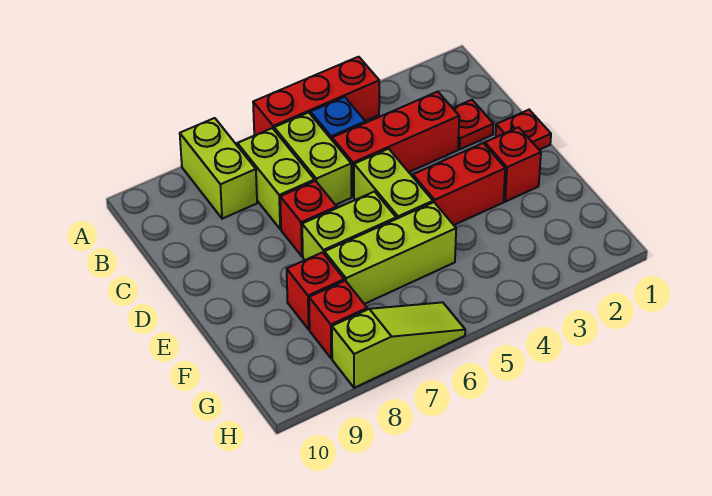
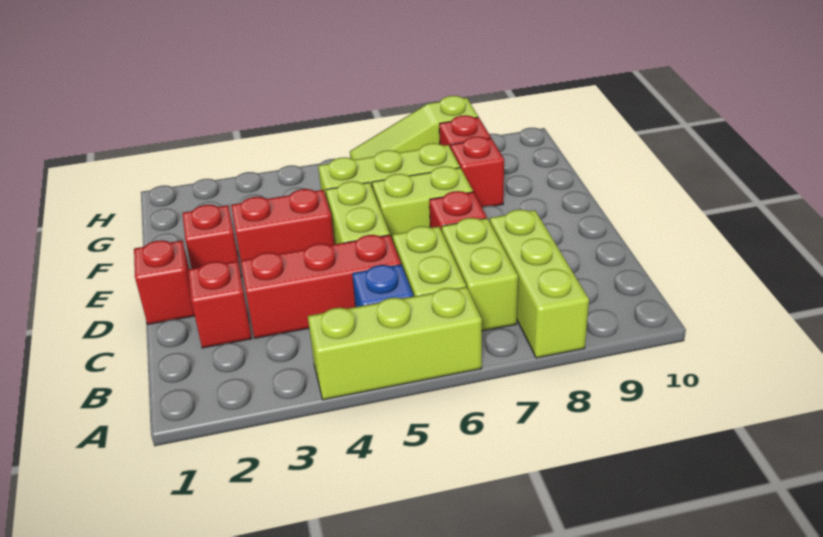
red brick A4:A6 level 1 -> lime brick A4:A6 level 1
lime brick A8:B8 level 1 -> lime brick A8:C8 level 1
red plate C2 level 1 -> red brick C2 level 1
red plate D1 level 1 -> red brick D1 level 1

